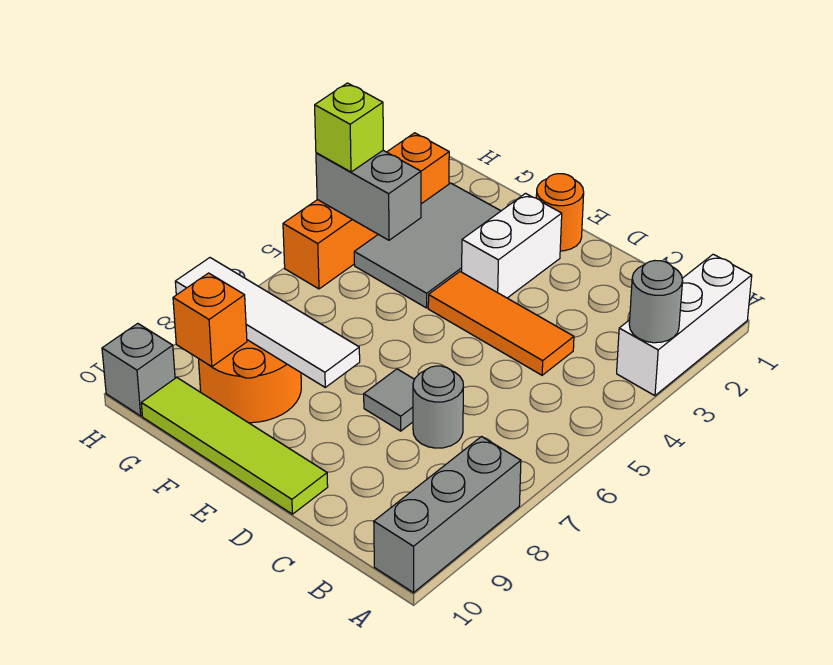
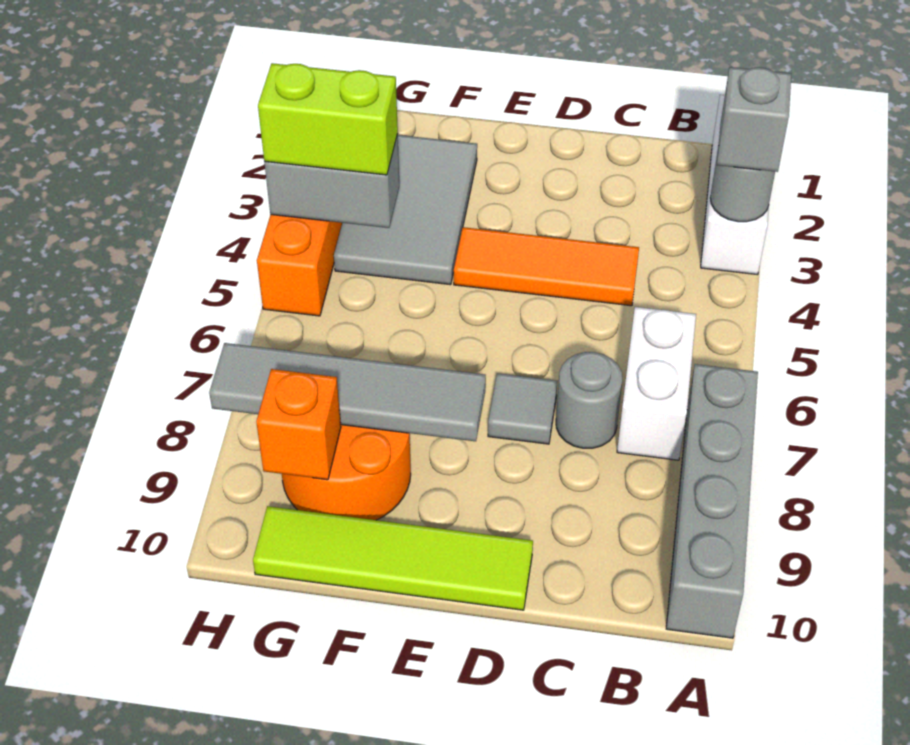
grey brick A8:A10 level 1 -> grey brick A7:A10 level 1
orange round brick E1 level 1 -> none
white brick E2:E3 level 1 -> white brick B6:B7 level 1
white tile E8:H8 level 2 -> grey tile E8:H8 level 2
lime brick H4 level 3 -> lime brick G4:H4 level 3
grey brick H10 level 1 -> grey brick A3 level 3

